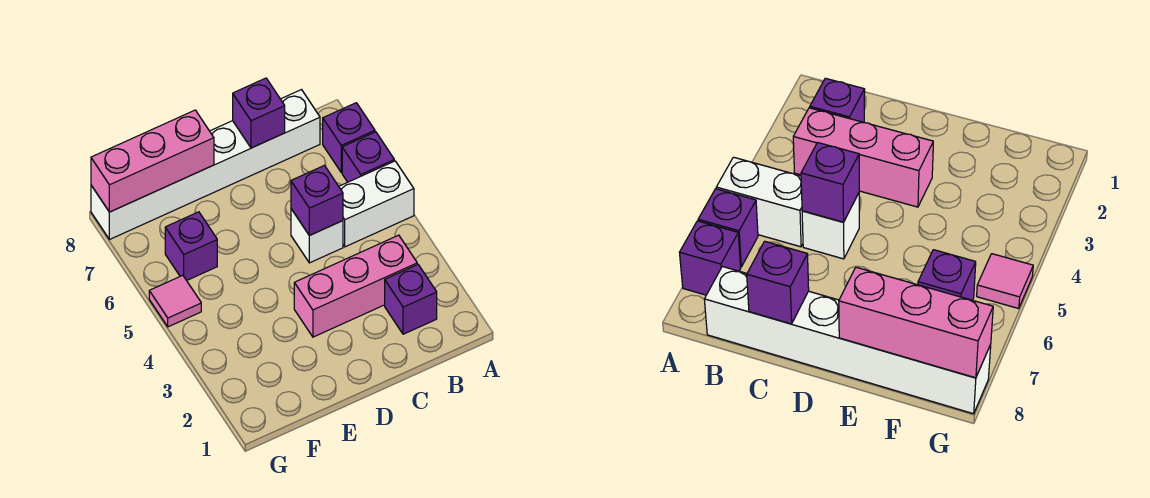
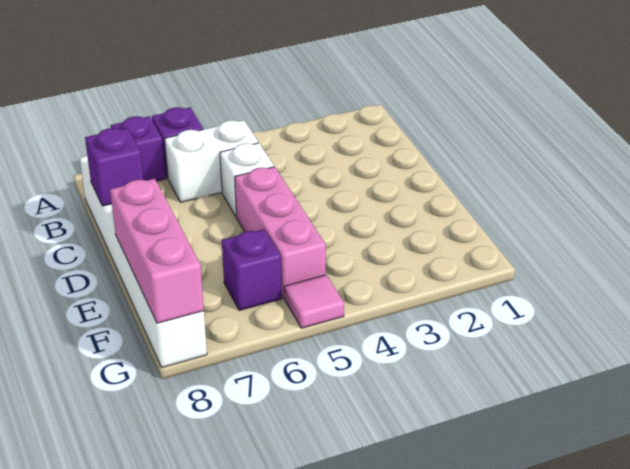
white brick A5:B5 level 1 -> white brick B5:B6 level 1
purple brick B2 level 1 -> none
pink brick B3:D3 level 1 -> pink brick D5:F5 level 1
purple brick C5 level 2 -> none

